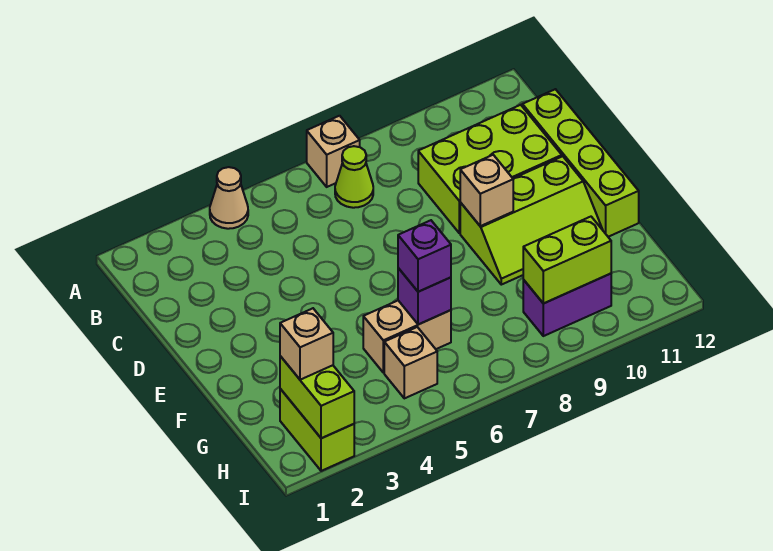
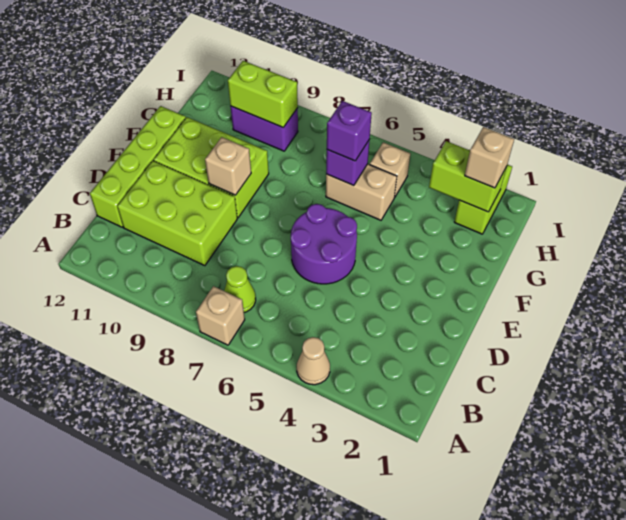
none -> purple round brick D5:E6 level 1
lime slope E9:F11 level 1 top E -> lime brick E9:F11 level 1
lime brick H2:I2 level 2 -> lime brick H2:H3 level 2

